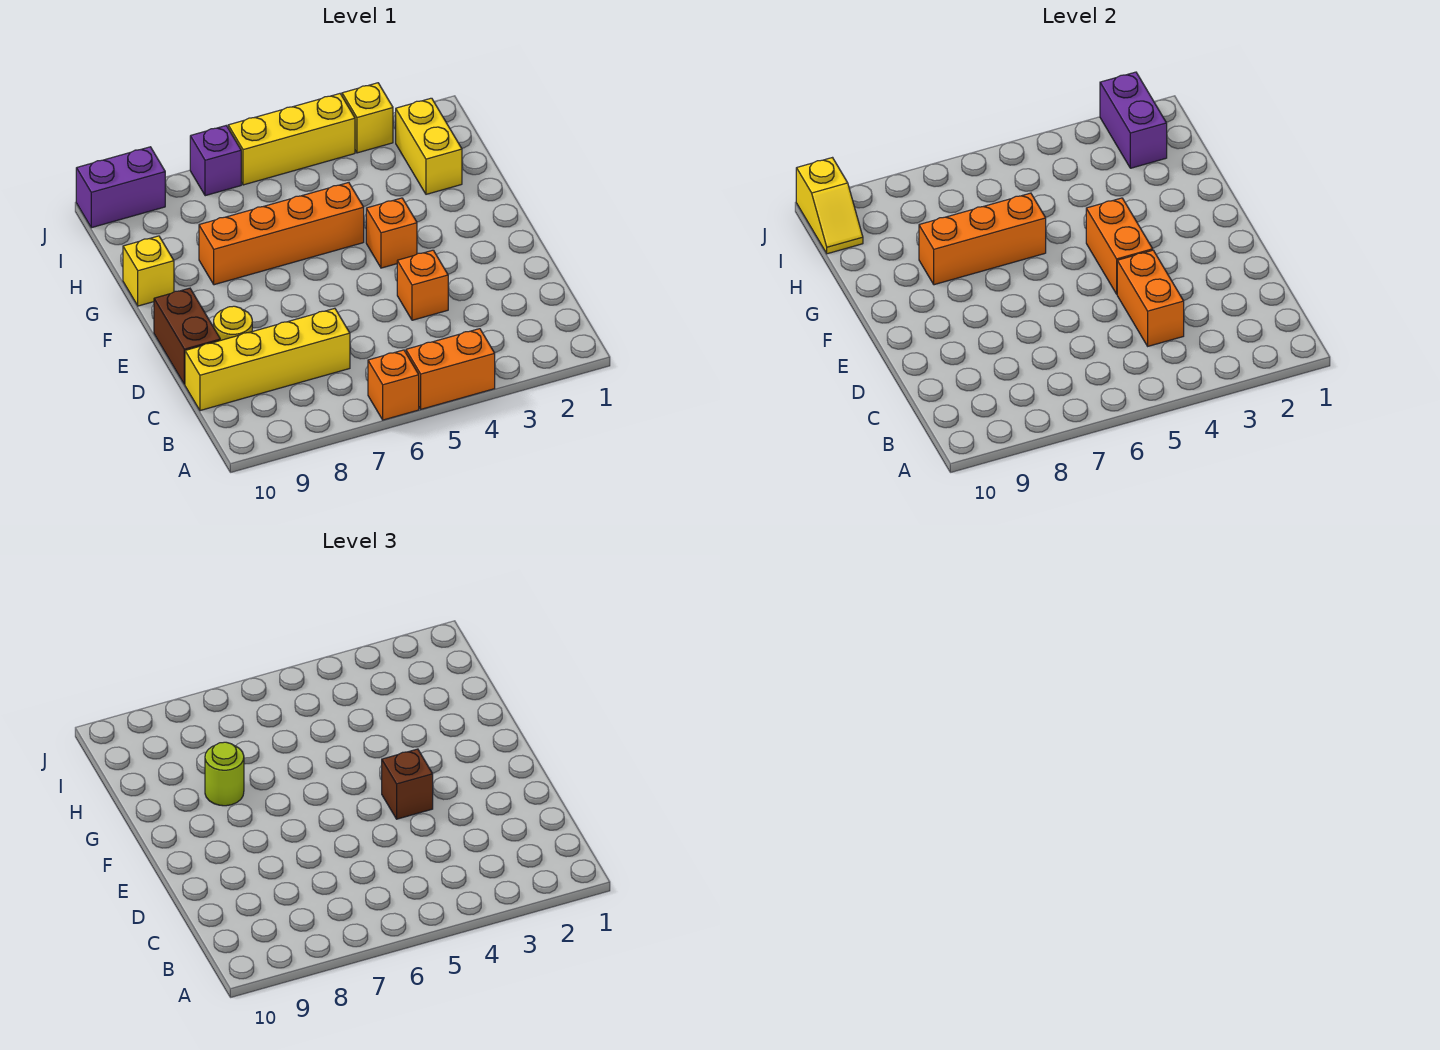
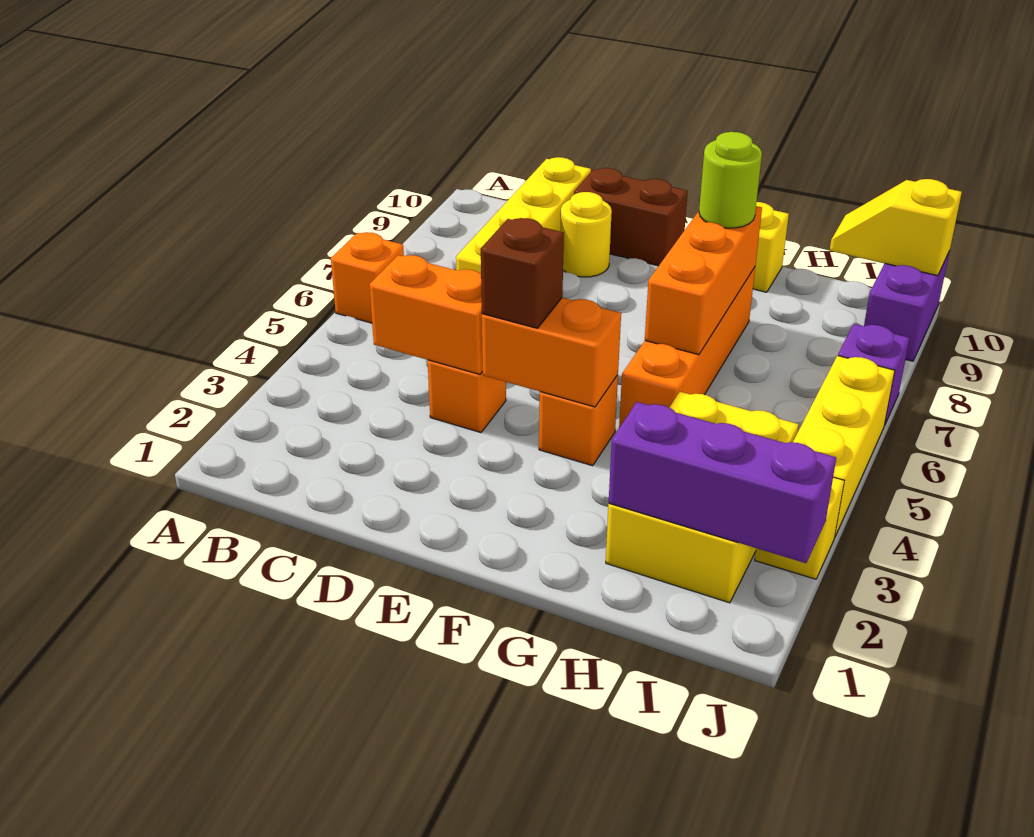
orange brick A4:A5 level 1 -> none
yellow brick H2:I2 level 1 -> yellow brick H2:I4 level 1
purple brick I2:J2 level 2 -> purple brick H2:J2 level 2

